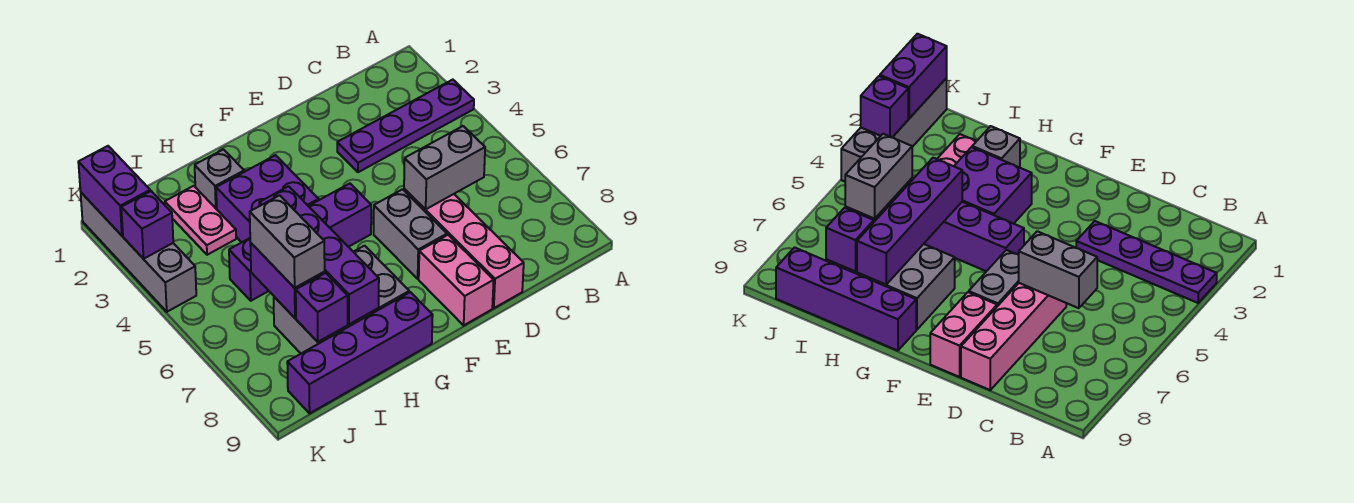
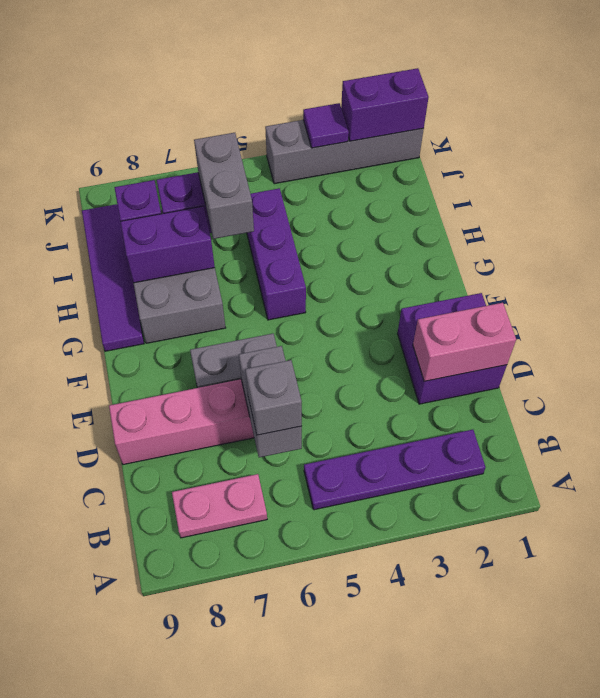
purple plate A3:D3 level 1 -> purple plate B2:B5 level 1
pink brick E8:E9 level 1 -> pink brick D1:D2 level 2
purple brick F5:I5 level 1 -> purple brick G5:I5 level 1
purple brick G3:H4 level 1 -> purple brick D1:E2 level 1
purple brick G9:J9 level 1 -> purple tile G9:J9 level 1
grey brick H2 level 1 -> grey brick C6 level 3
purple brick H5:H8 level 2 -> purple brick H7:H8 level 2
pink plate I2:I3 level 1 -> pink plate B7:B8 level 1
grey brick I6:I7 level 3 -> grey brick H6:I6 level 3
purple brick K3 level 2 -> purple tile K3 level 2

